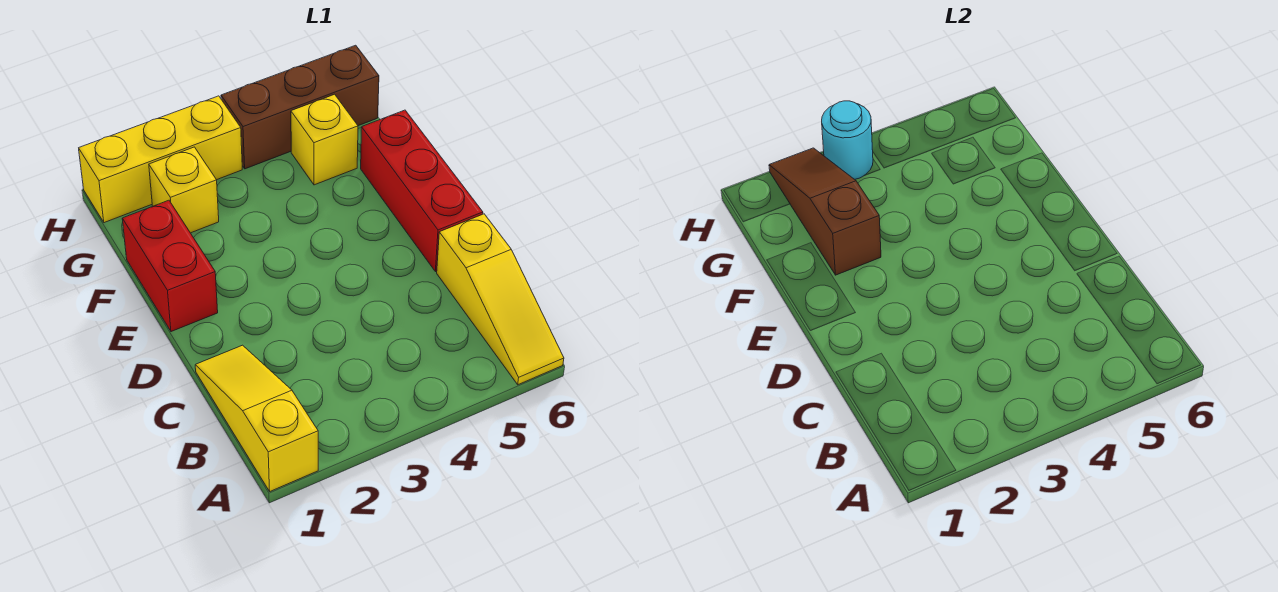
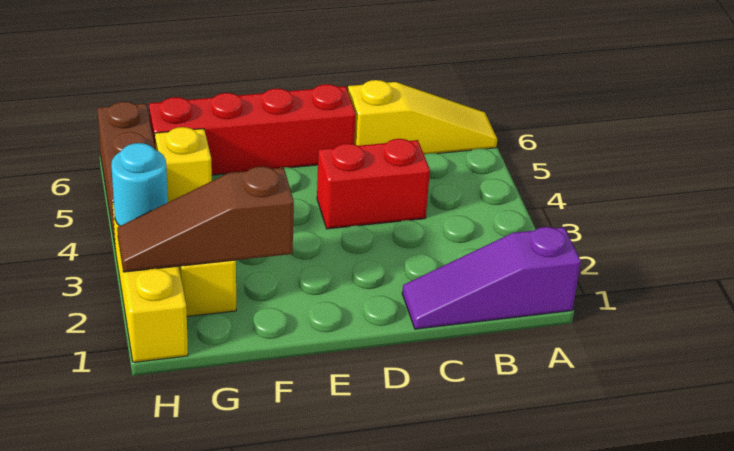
yellow slope A1:C1 level 1 top A -> purple slope A1:C1 level 1 top A
red brick D6:F6 level 1 -> red brick D6:G6 level 1
red brick E1:F1 level 1 -> red brick C4:D4 level 1

